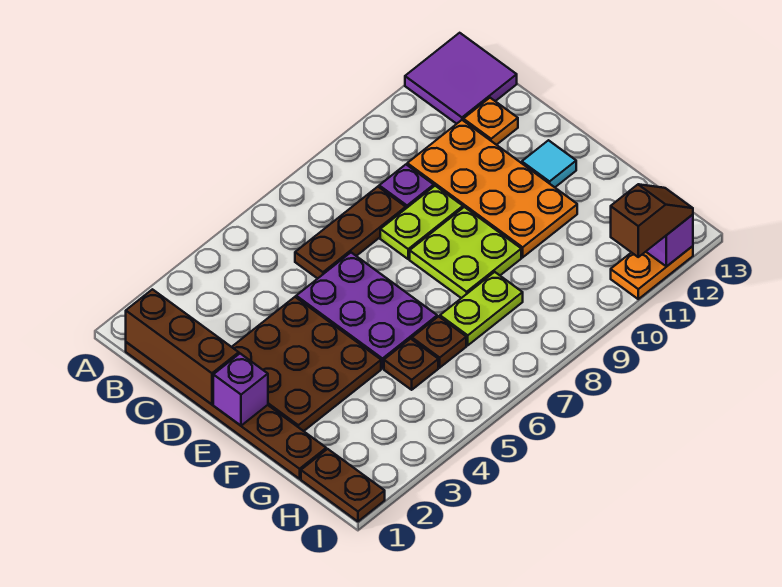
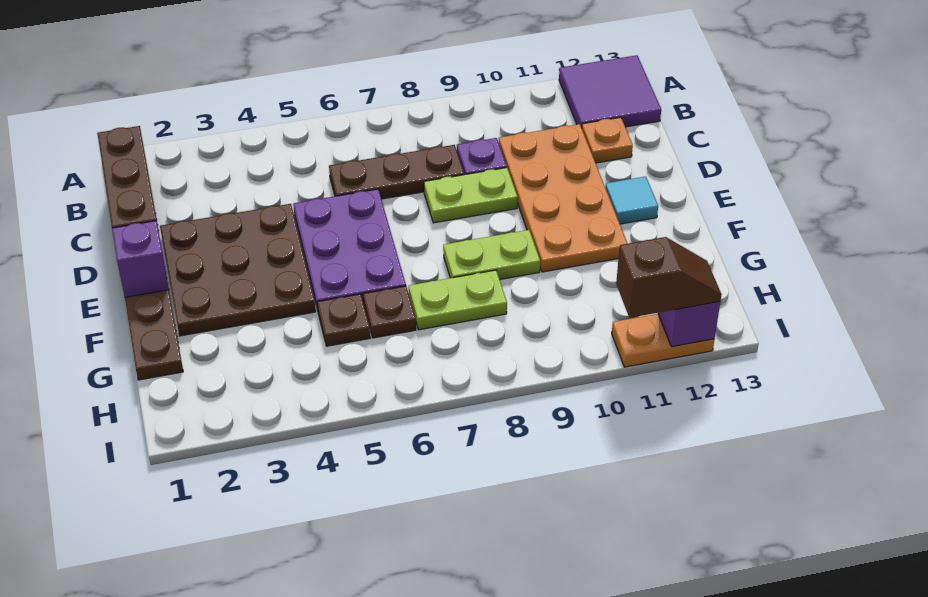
lime plate E8:F9 level 1 -> lime plate F8:F9 level 1
brown plate H1:I1 level 1 -> none

